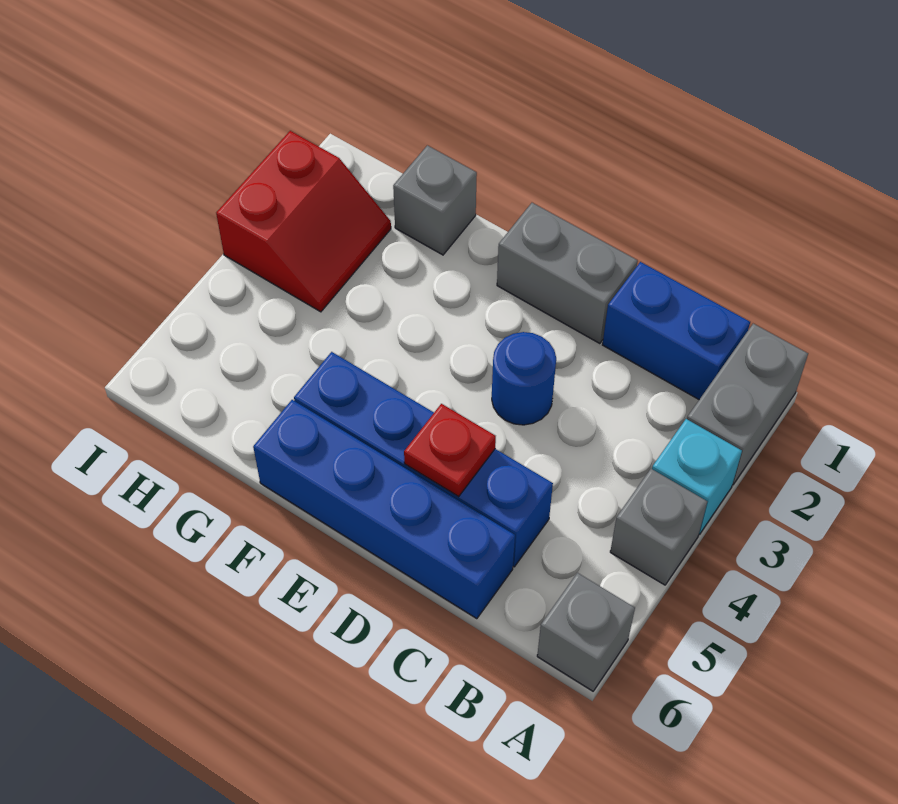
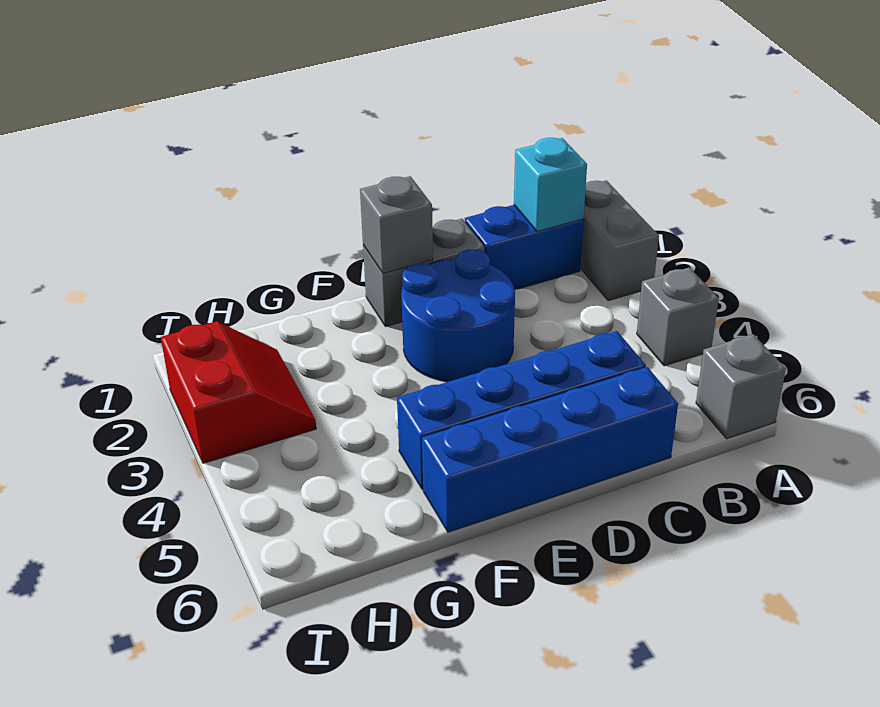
cyan brick A3 level 1 -> cyan brick B1 level 2
blue round brick D3 level 1 -> blue round brick D2:E3 level 1
red plate D5 level 2 -> none
grey brick G1 level 1 -> grey brick E1 level 2

